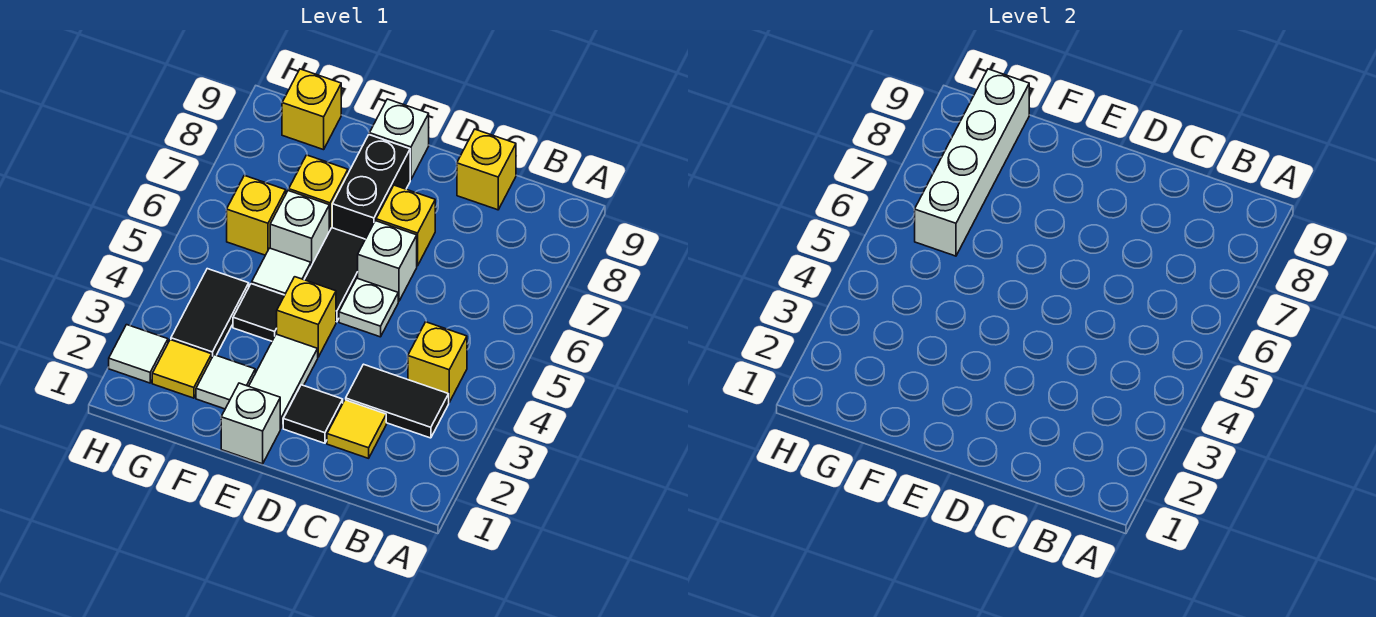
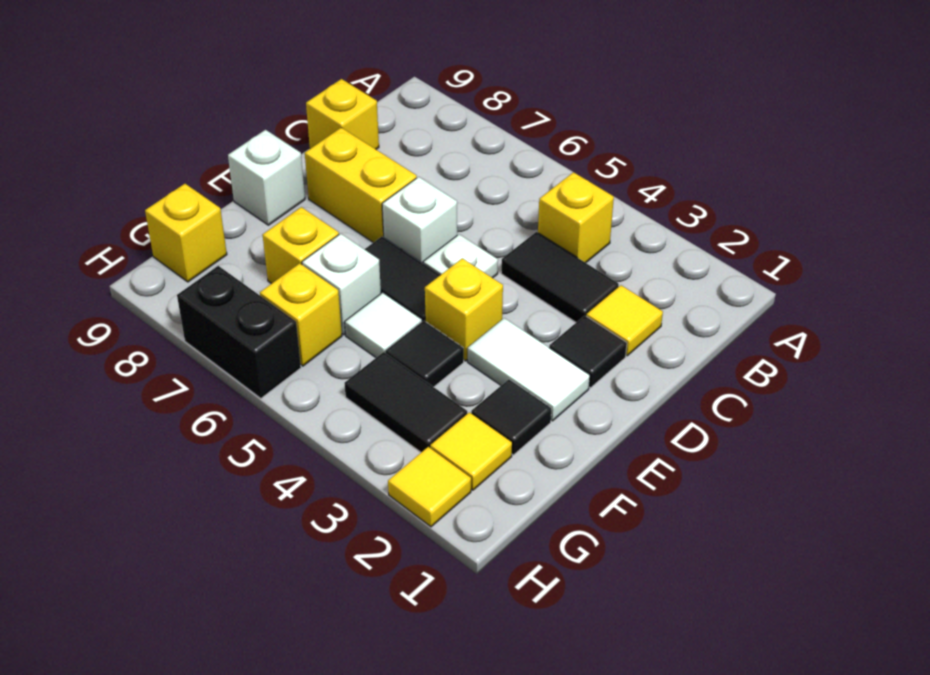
black tile B3:C3 level 1 -> black tile C3:C4 level 1
yellow brick D7 level 1 -> yellow brick D7:D8 level 1
white brick E1 level 1 -> none
black brick E7:E8 level 1 -> black brick H6:H7 level 1
white tile F2 level 1 -> black tile F2 level 1
white brick G6:G9 level 2 -> none
white tile H2 level 1 -> yellow tile H2 level 1

